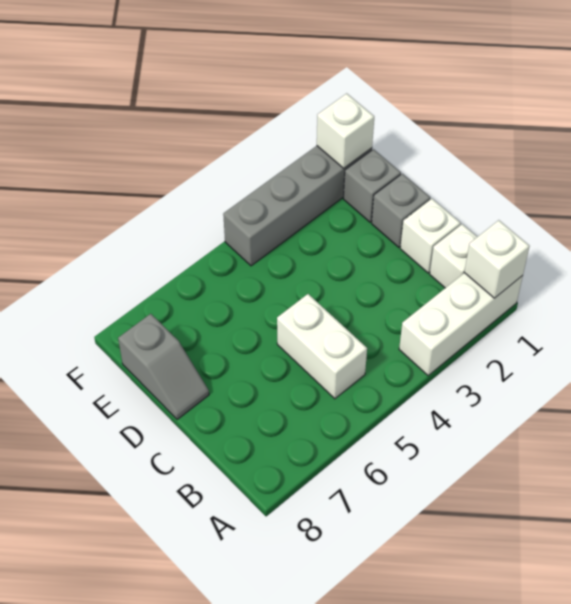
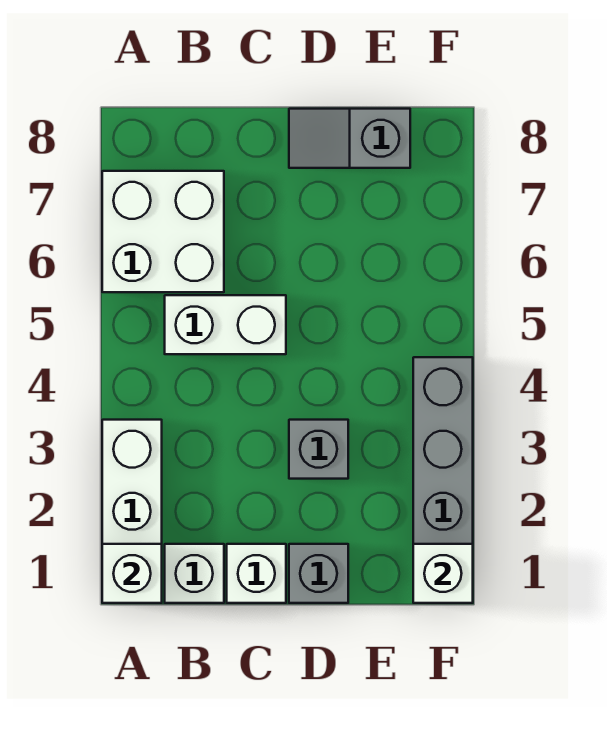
none -> white brick A6:B7 level 1
grey brick E1 level 1 -> grey brick D3 level 1

